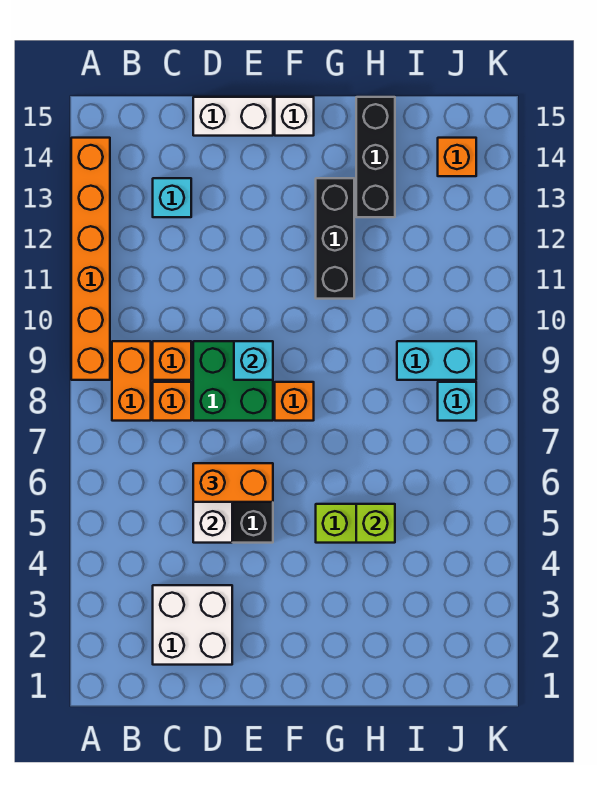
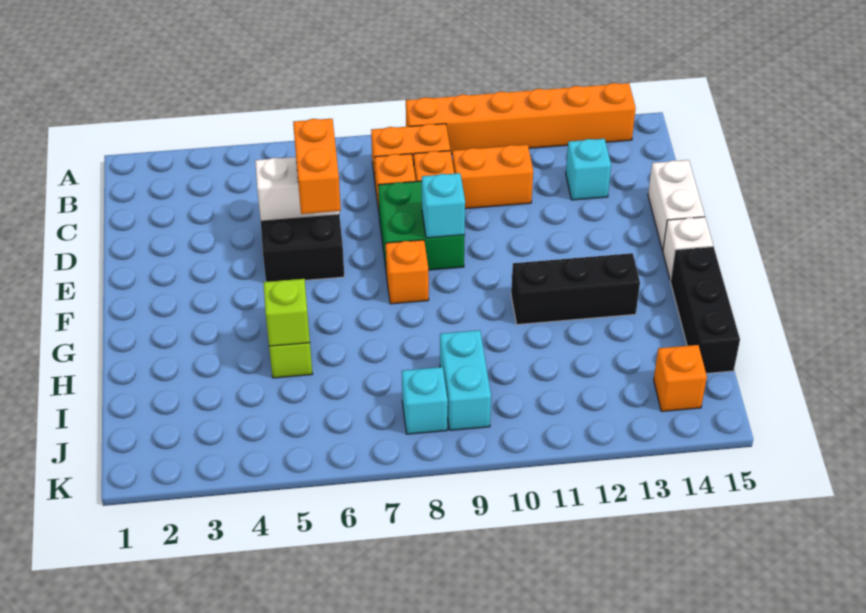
white brick C2:D3 level 1 -> none
none -> orange brick C10:C11 level 1
black brick H13:H15 level 1 -> black brick G15:I15 level 1

